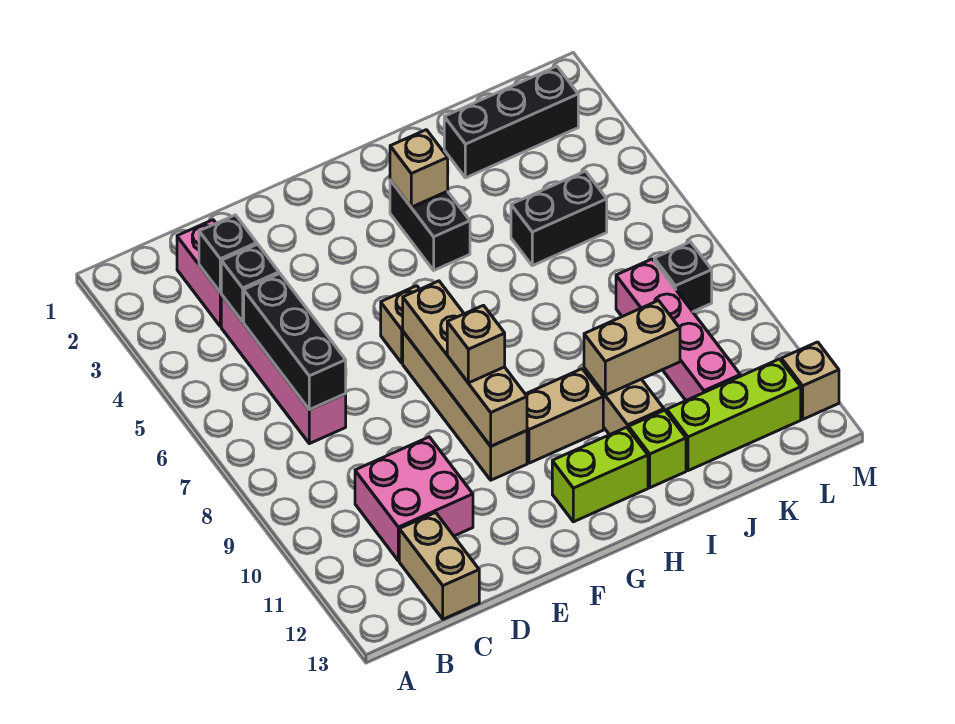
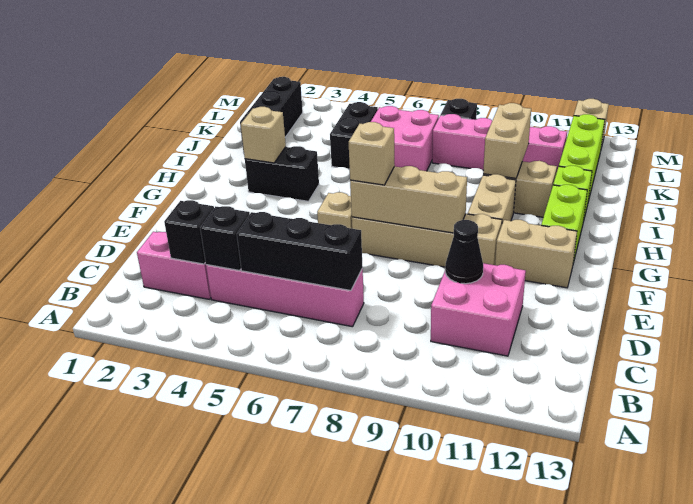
tan brick C12:C13 level 1 -> tan brick F11:F12 level 1
none -> black cone D10 level 2
tan brick F7:F10 level 2 -> tan brick F7:F9 level 2
tan brick F9 level 3 -> tan brick F7 level 3
none -> pink brick J6:K7 level 1

